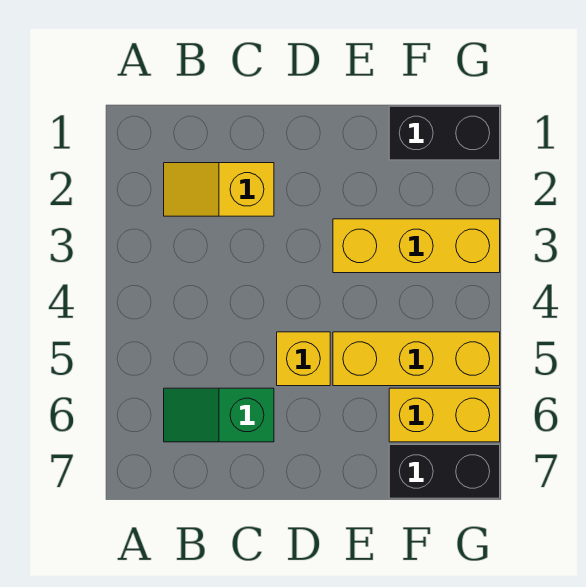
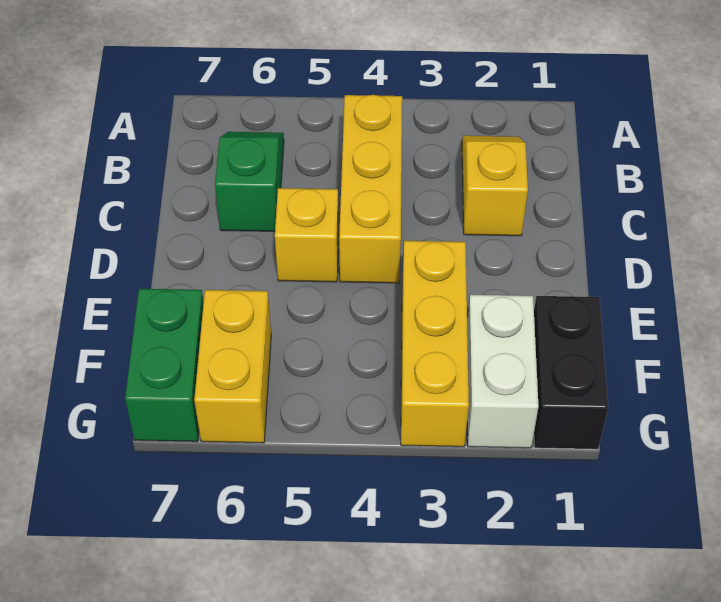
yellow brick E5:G5 level 1 -> yellow brick B4:D4 level 1
none -> white brick F2:G2 level 1
black brick F7:G7 level 1 -> green brick F7:G7 level 1

